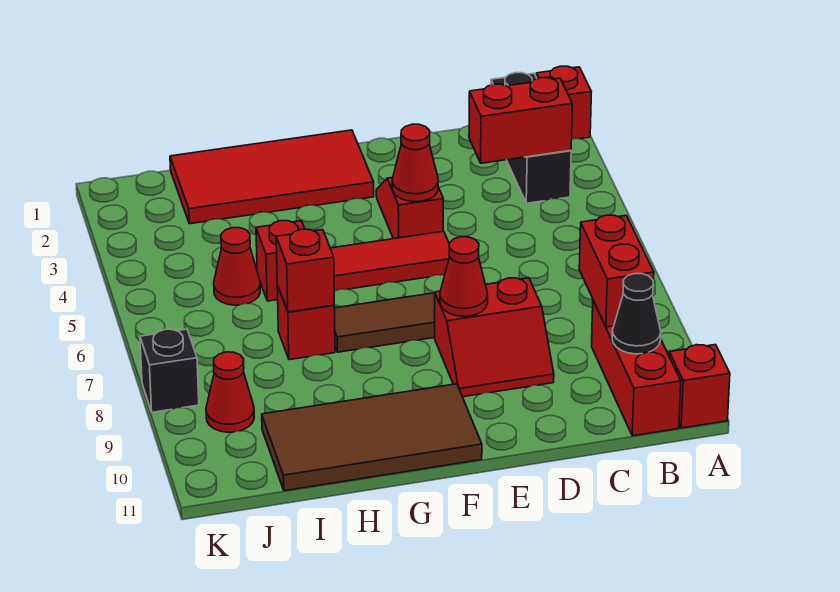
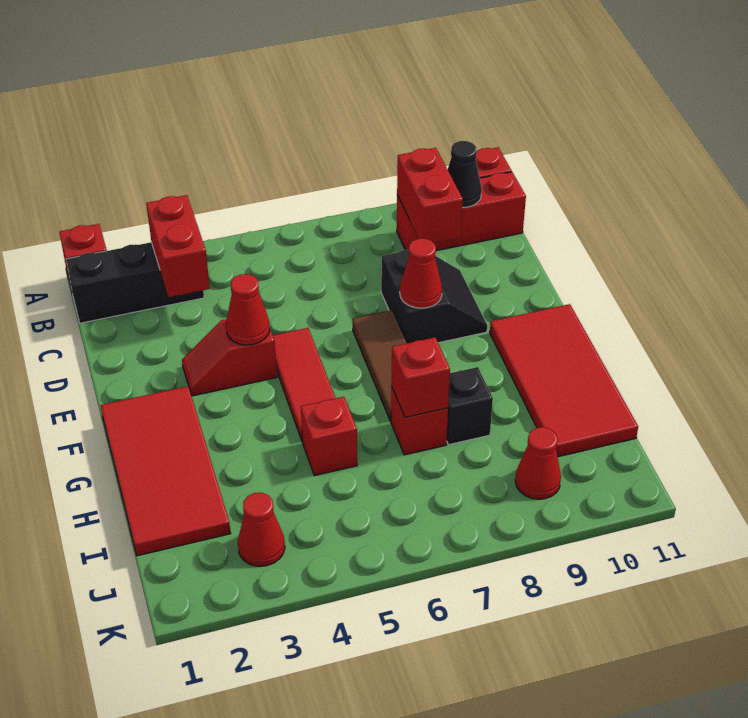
red brick B8:B9 level 2 -> red brick B9:C9 level 2
red slope D8:E9 level 1 top 8 -> black slope D8:E9 level 1 top 8
brown tile F10:I11 level 1 -> red tile F10:I11 level 1
red cone I5 level 1 -> red cone J3 level 1
black brick K8 level 1 -> black brick H8 level 1

